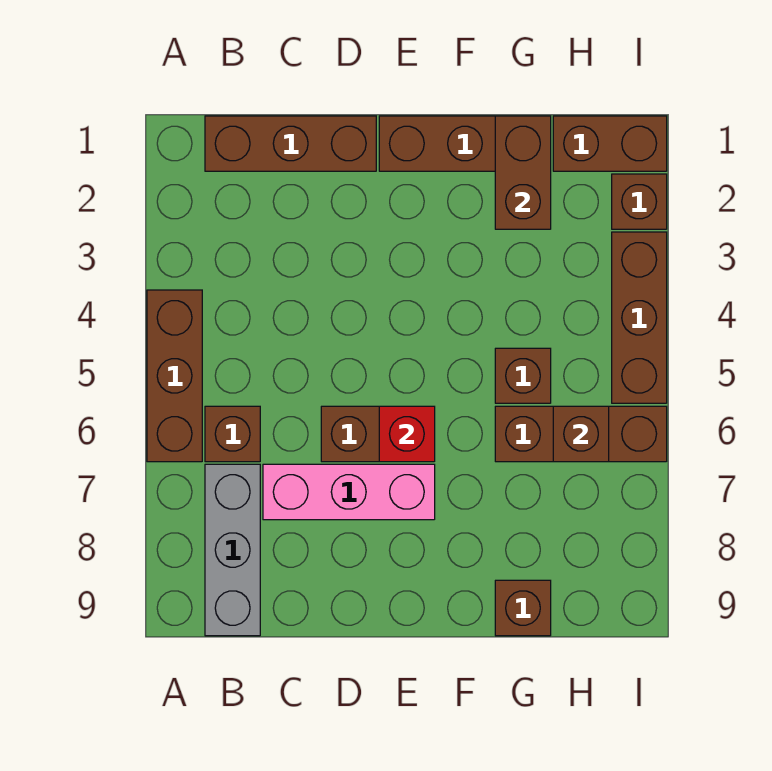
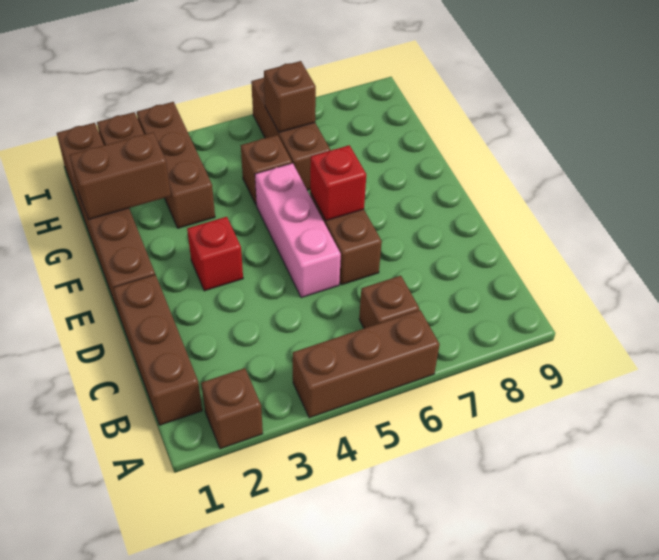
grey brick B7:B9 level 1 -> none
pink brick C7:E7 level 1 -> pink brick D5:F5 level 1
none -> red brick E3 level 1
brown brick G9 level 1 -> brown brick A2 level 1
brown brick I3:I5 level 1 -> brown brick G3:I3 level 1

